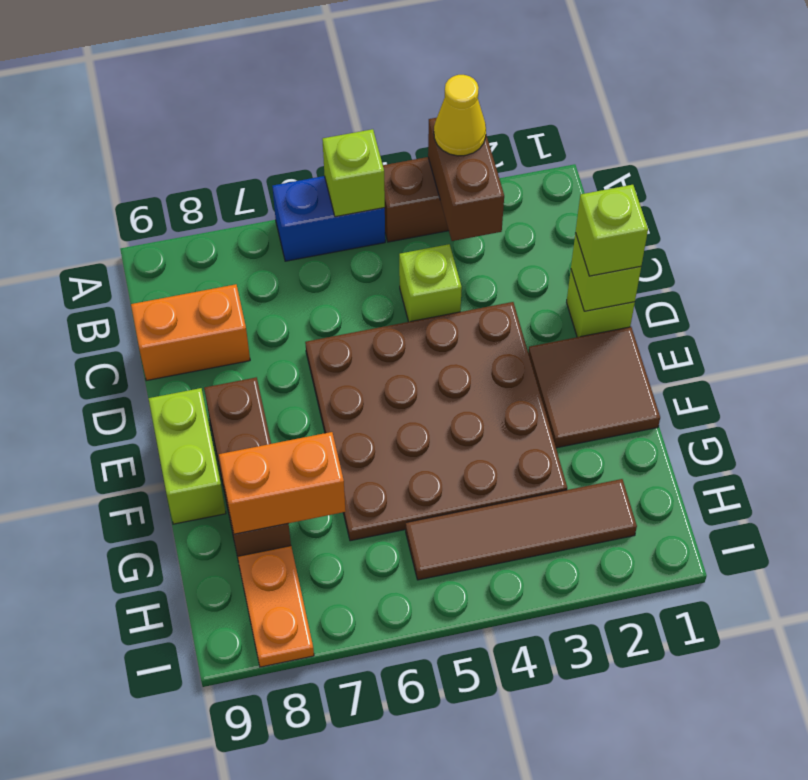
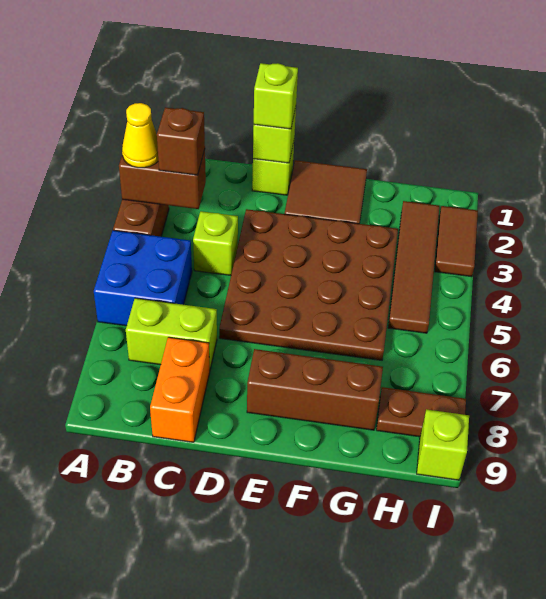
blue brick A5:A6 level 1 -> blue brick A5:B6 level 1
lime brick A5 level 2 -> lime brick I9 level 1
none -> brown brick B3 level 3
lime brick E9:F9 level 1 -> lime brick B7:C7 level 1
orange brick G7:G8 level 2 -> none
orange plate H8:I8 level 1 -> brown plate H8:I8 level 1
none -> brown tile I2:I3 level 1

